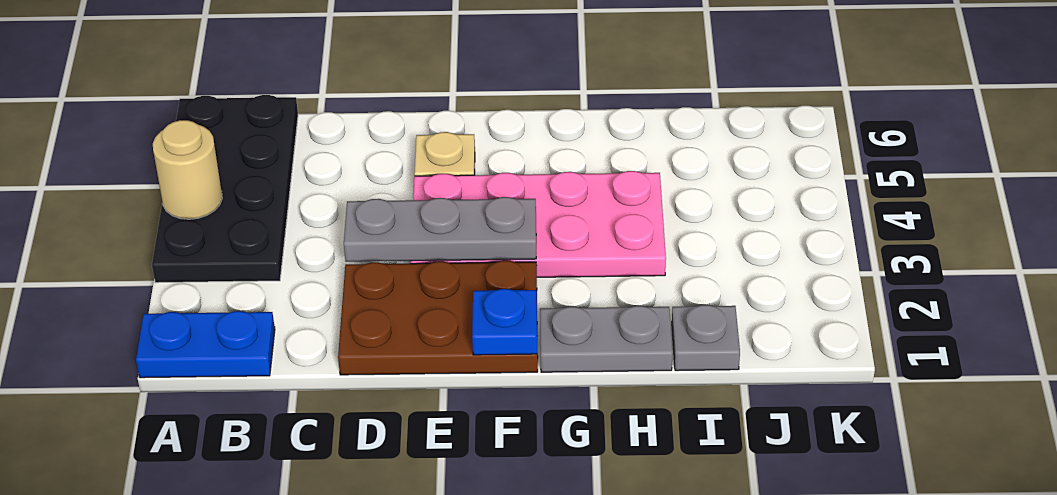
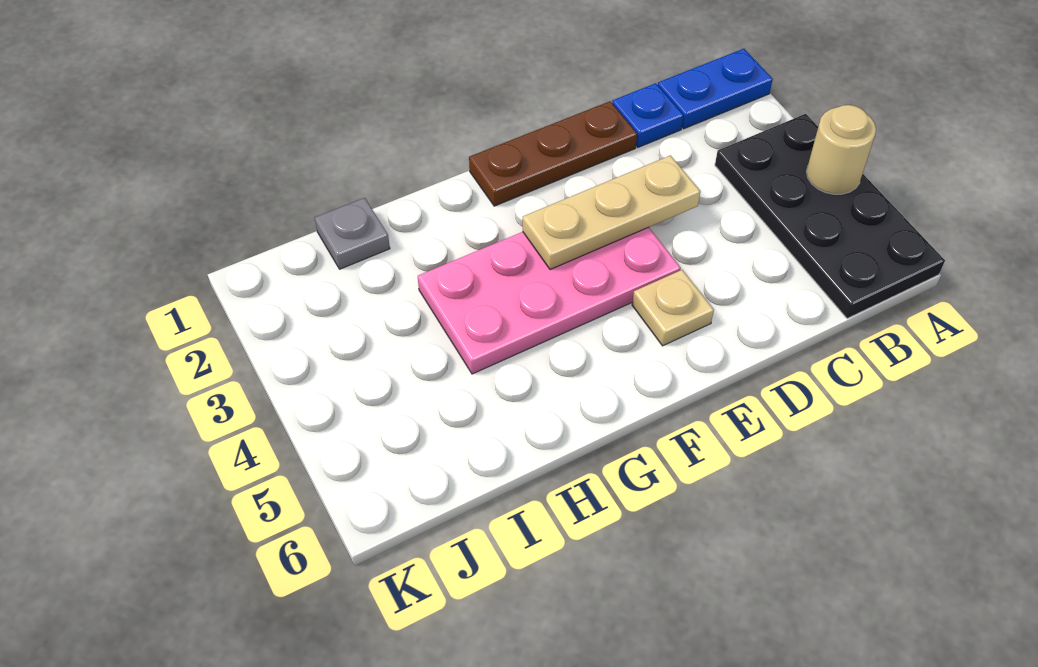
brown plate D1:F2 level 1 -> brown plate D1:F1 level 1
grey plate D3:F3 level 2 -> tan plate D3:F3 level 2
blue plate F1 level 2 -> blue plate C1 level 1
grey plate G1:H1 level 1 -> none

